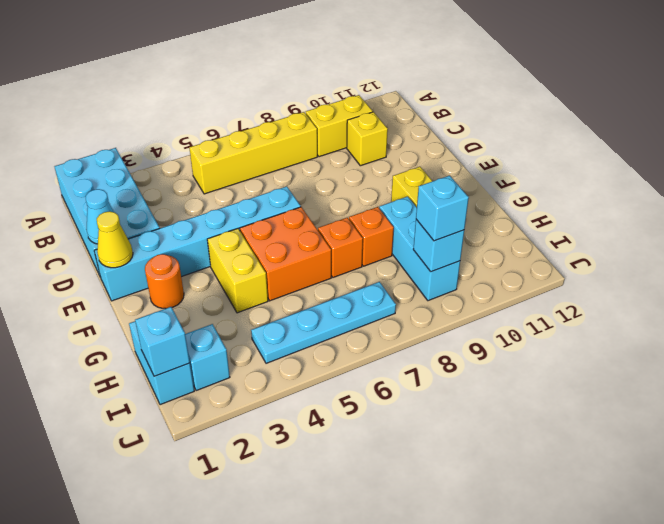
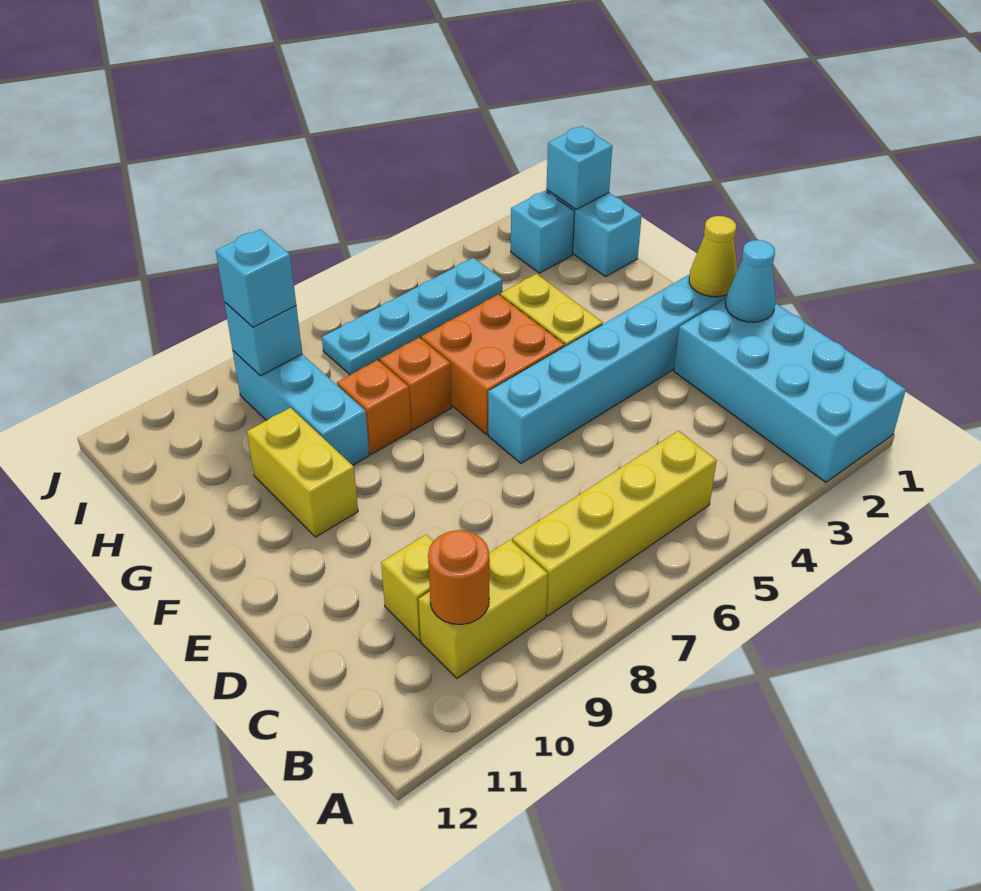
orange round brick F2 level 1 -> orange round brick B10 level 2

